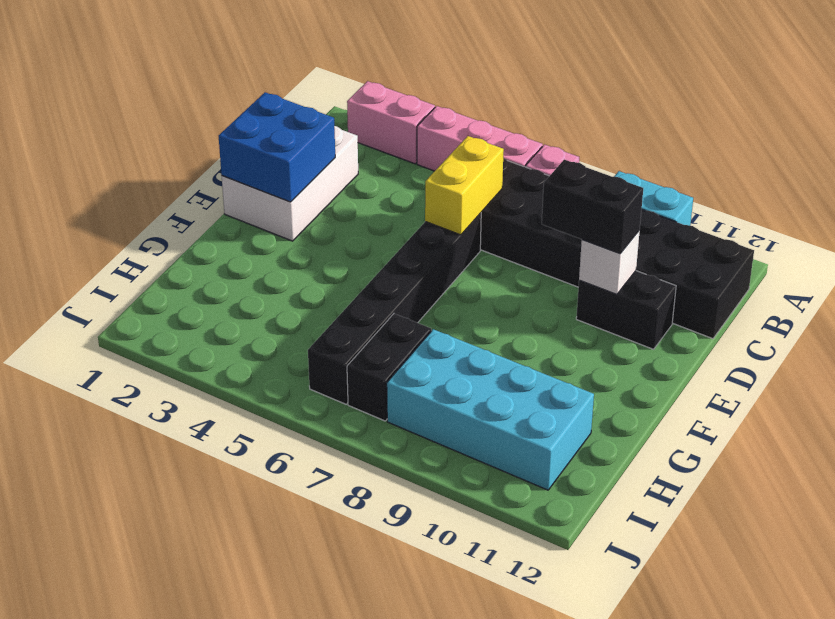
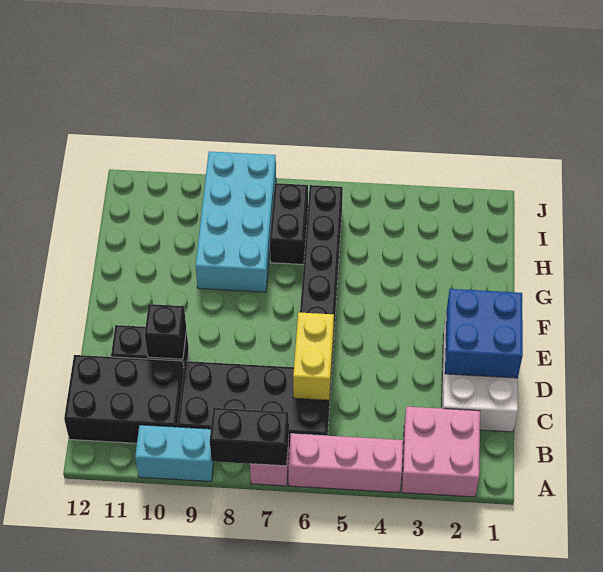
pink brick A2:A3 level 1 -> pink brick A2:B3 level 1
black brick D9:D10 level 3 -> black brick A7:A8 level 2
white brick D10 level 2 -> black brick D10 level 2
cyan brick H8:I11 level 1 -> cyan brick G8:J9 level 1

